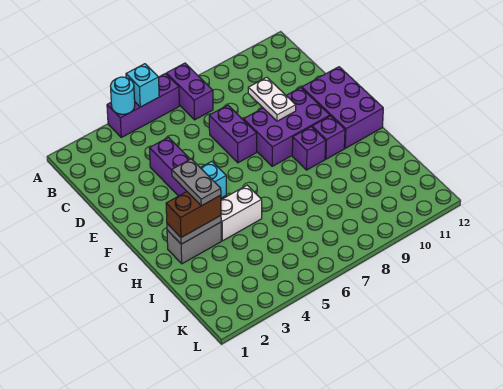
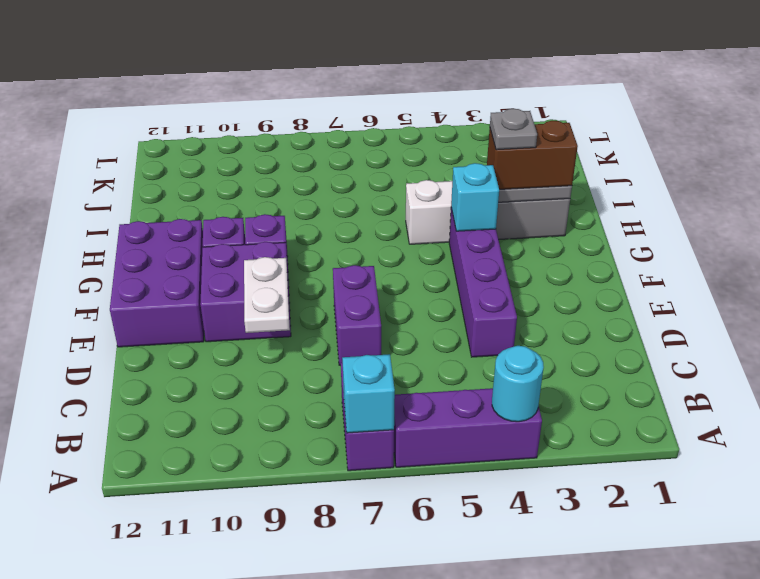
cyan brick A5 level 2 -> cyan brick A7 level 2
purple brick E8:F10 level 1 -> purple brick E9:F10 level 1
grey plate G3:H3 level 4 -> grey plate H3 level 4

